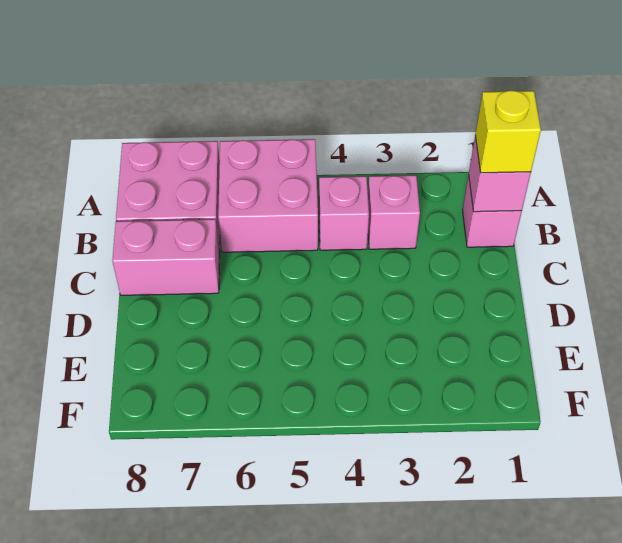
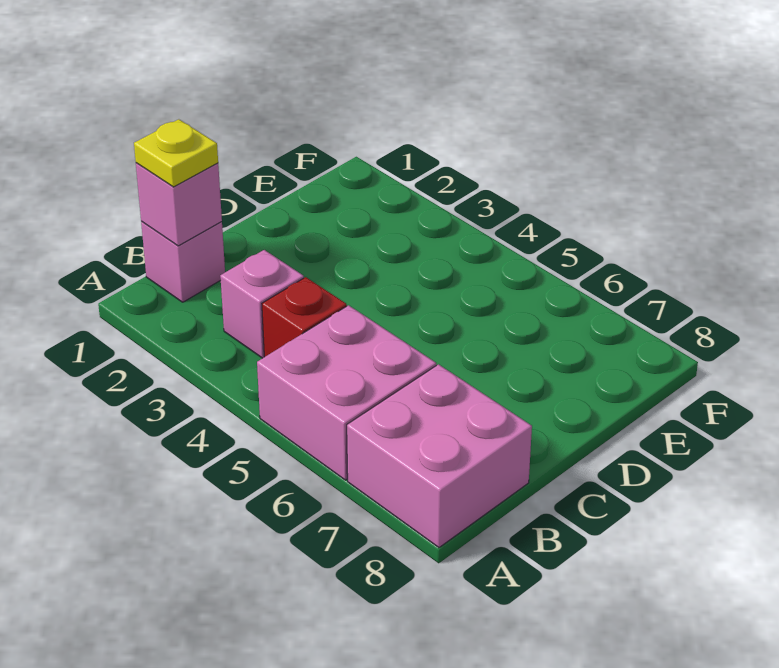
yellow brick B1 level 3 -> yellow plate B1 level 3
pink brick B4 level 1 -> red brick B4 level 1
pink brick C7:C8 level 1 -> none

